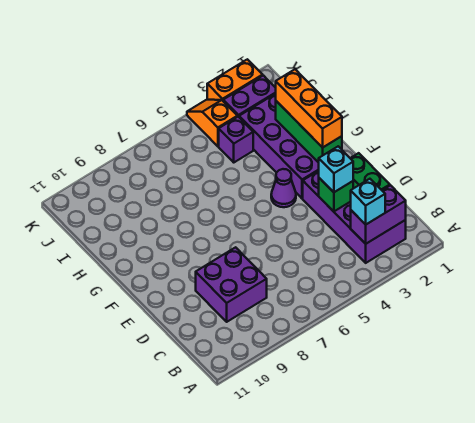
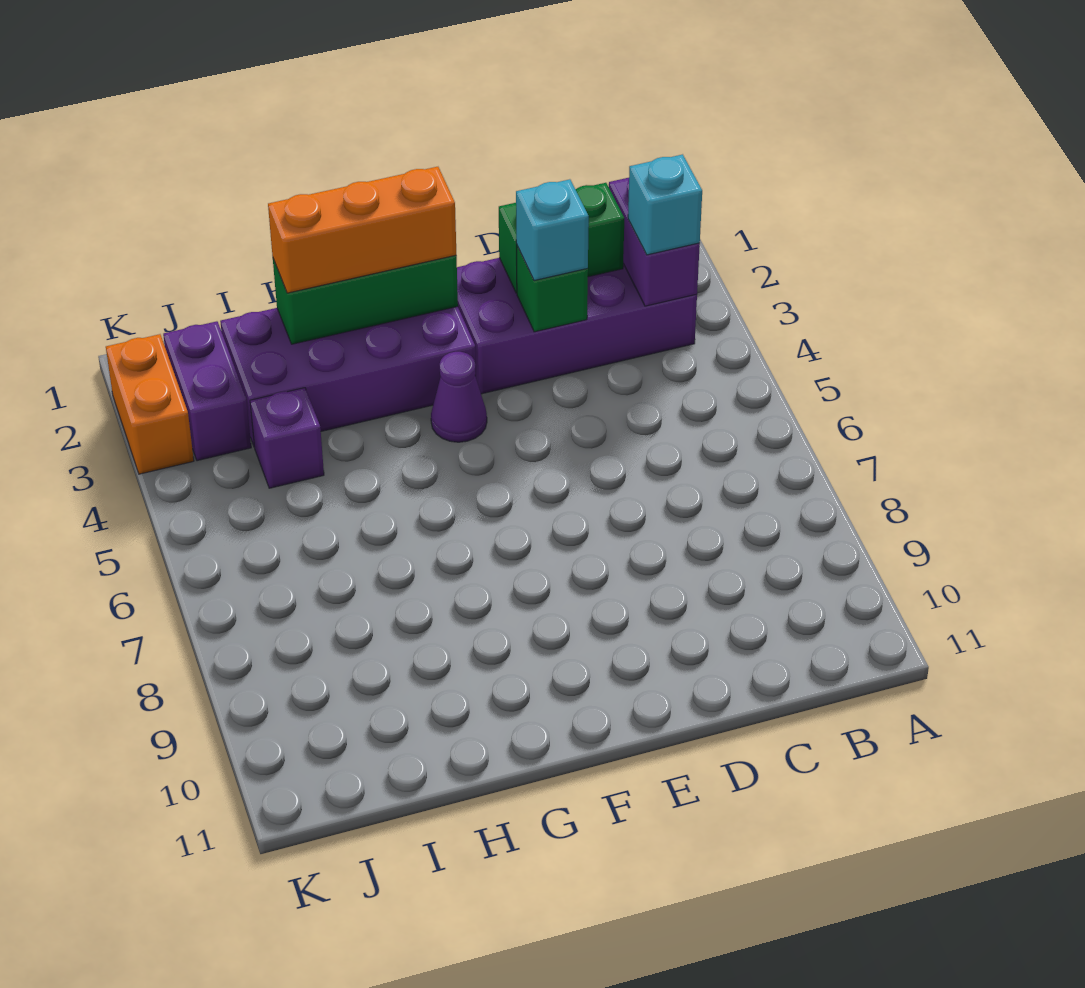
purple brick C8:D9 level 1 -> none
orange slope J4:K4 level 1 top J -> none

